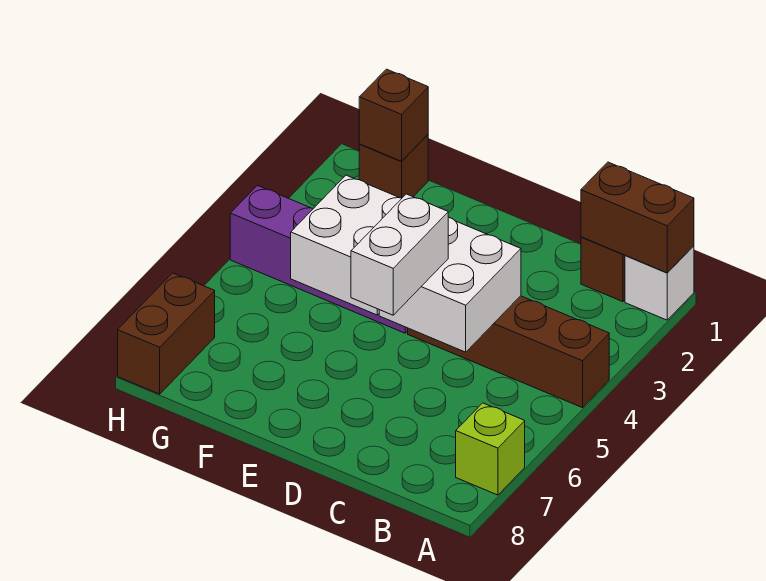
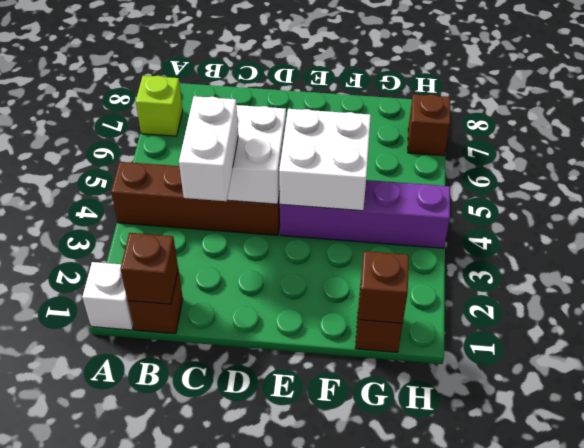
brown brick A1:B1 level 2 -> brown brick B1 level 2
white brick D5:D6 level 3 -> white brick C3:C4 level 3
brown brick H7:H8 level 1 -> brown brick H7 level 1

